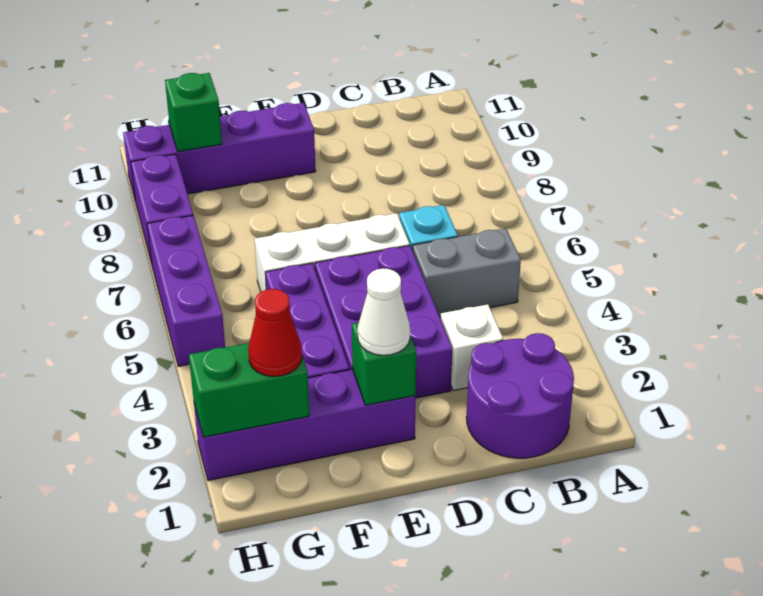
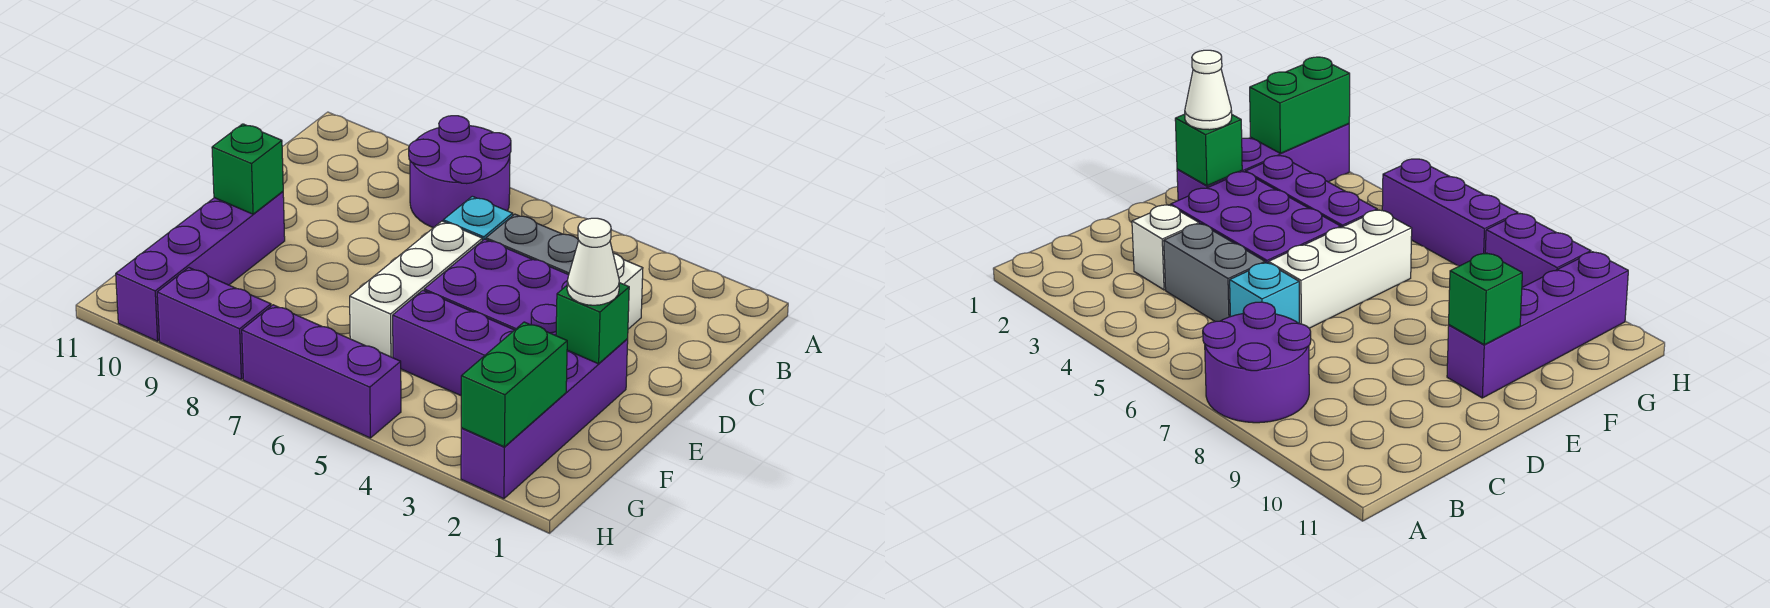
purple round brick B1:C2 level 1 -> purple round brick A7:B8 level 1
grey brick B5:C5 level 1 -> grey brick C4:C5 level 1
red cone G2 level 3 -> none
green brick G10 level 2 -> green brick E10 level 2

